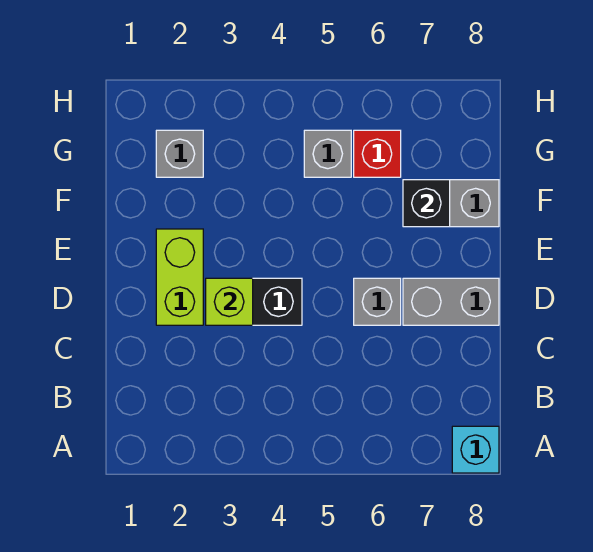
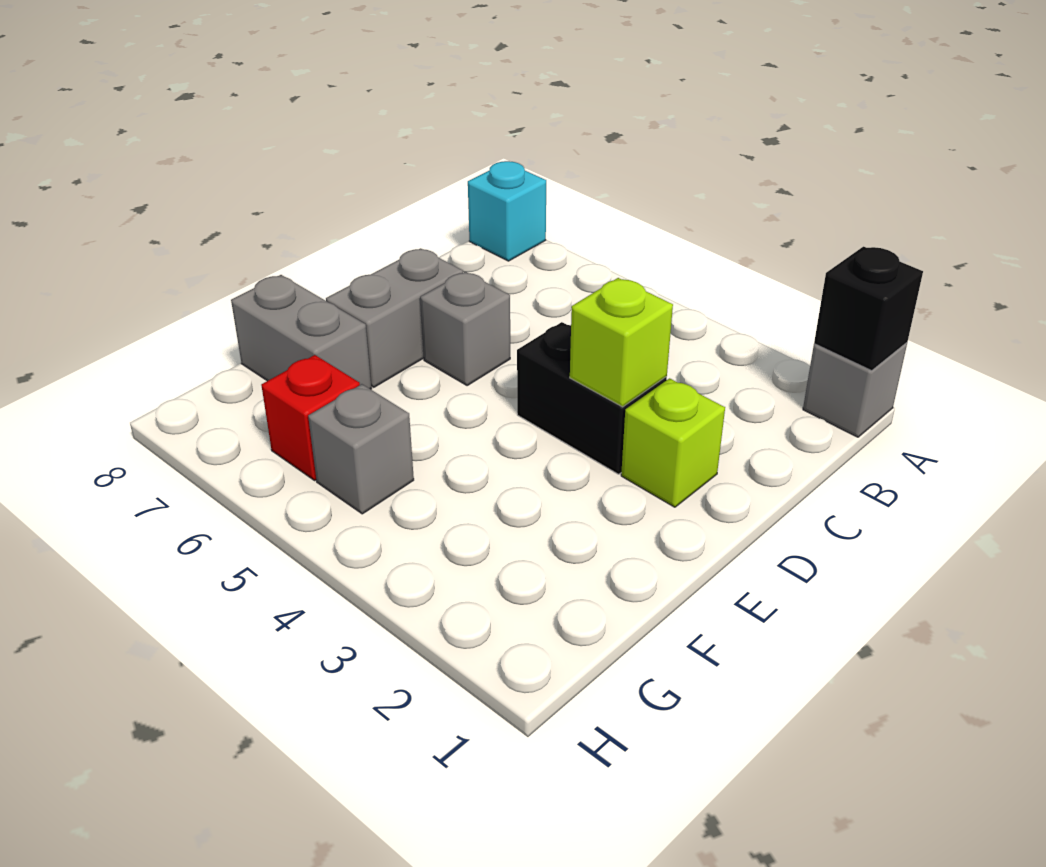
lime brick D2:E2 level 1 -> lime brick D2 level 1
grey brick D7:D8 level 1 -> grey brick D7:E7 level 1
black brick F7 level 2 -> black brick A1 level 2
grey brick G2 level 1 -> grey brick A1 level 1

